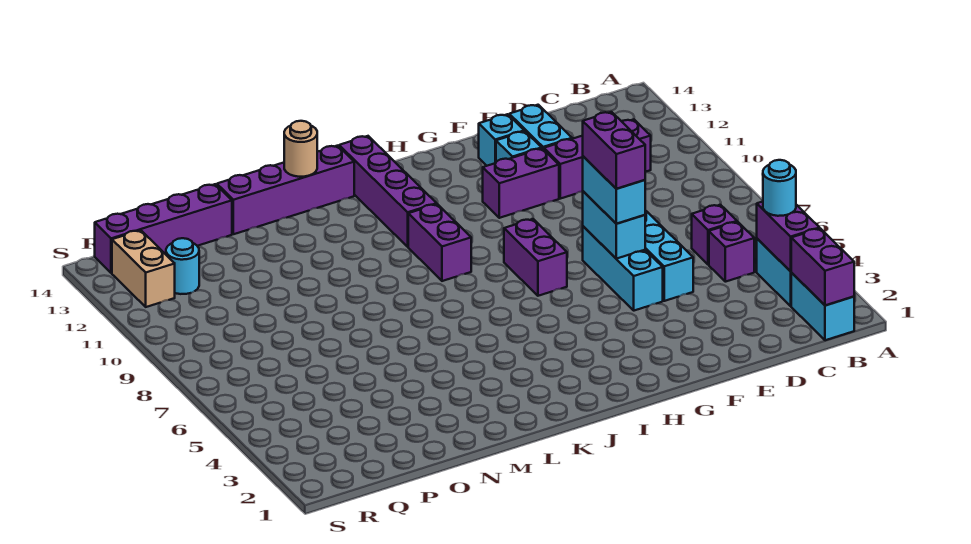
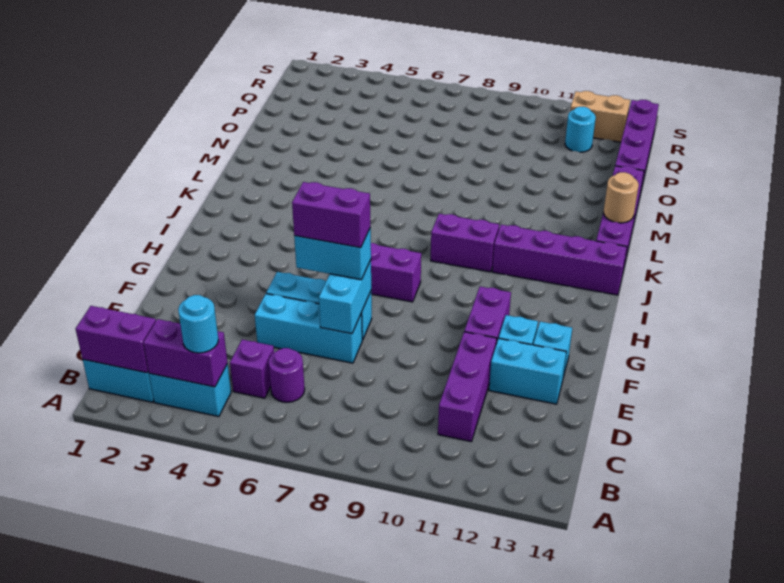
purple brick C6 level 1 -> purple round brick C6 level 1
cyan brick F6:F7 level 2 -> cyan brick E7:F7 level 2

